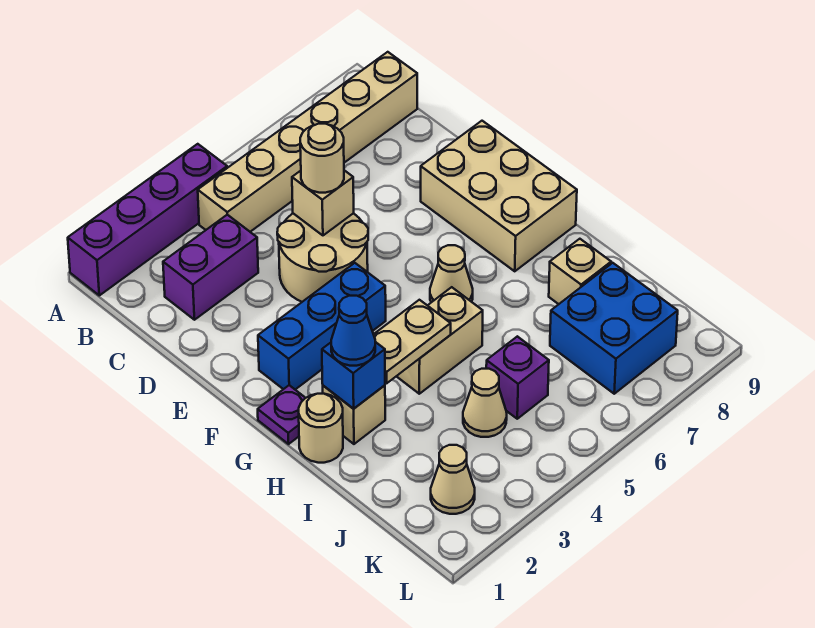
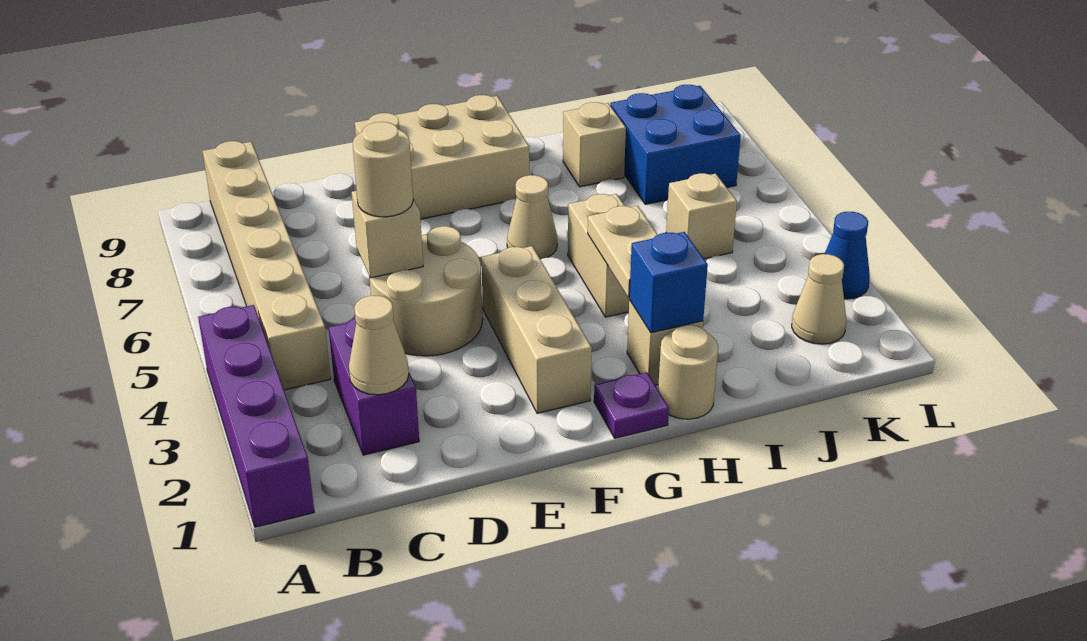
blue brick F2:F4 level 1 -> tan brick F2:F4 level 1
blue cone H2 level 3 -> blue cone L3 level 1
tan cone J4 level 1 -> tan cone C2 level 2
purple brick J5 level 1 -> tan brick J5 level 1

